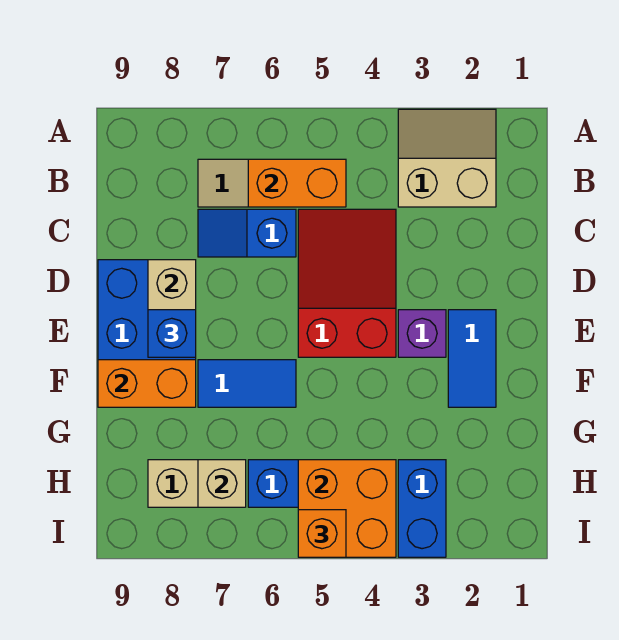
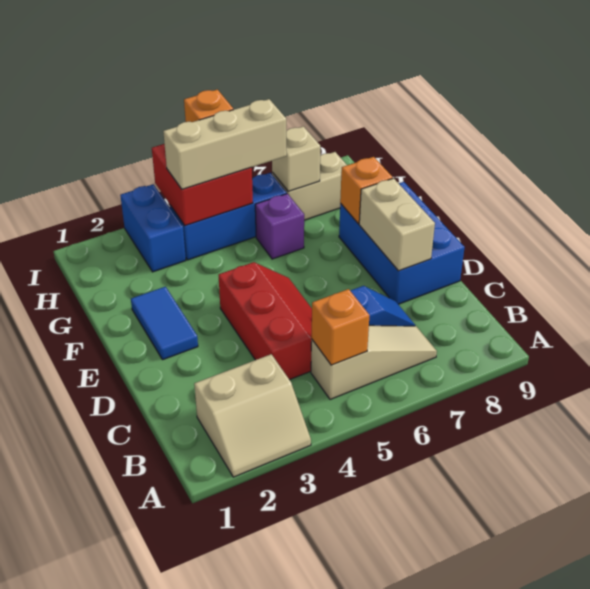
orange brick B5:B6 level 2 -> orange brick B5 level 2
red slope C4:E5 level 1 top E -> red slope C4:E5 level 1 top 4
purple brick E3 level 1 -> purple brick G6 level 1
blue brick E8 level 3 -> none
blue tile F6:F7 level 1 -> none
orange brick F8:F9 level 2 -> orange brick F8 level 2
orange brick H4:I5 level 2 -> red brick H4:I5 level 2
none -> tan brick H4:H6 level 3

